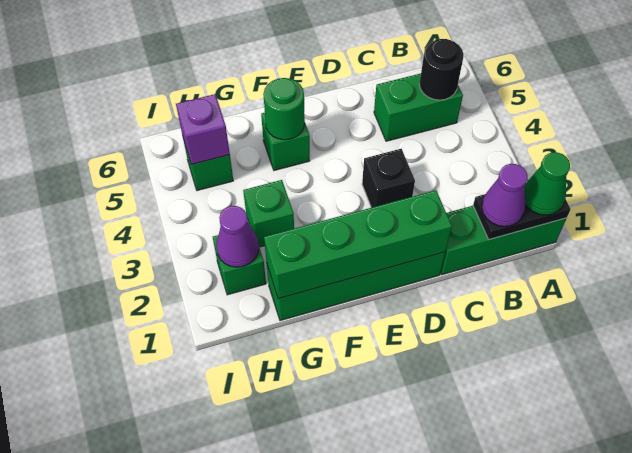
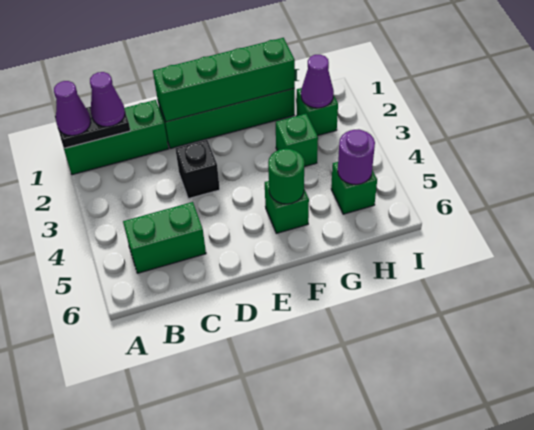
green cone A1 level 3 -> purple cone A1 level 3
black round brick B5 level 2 -> none
purple brick H5 level 2 -> purple round brick H5 level 2

